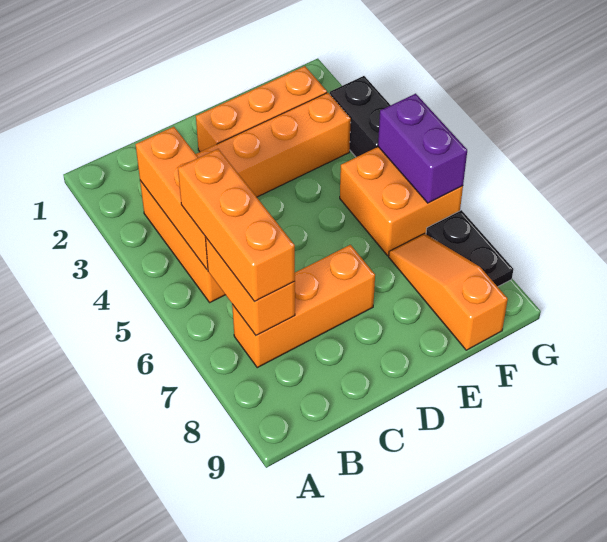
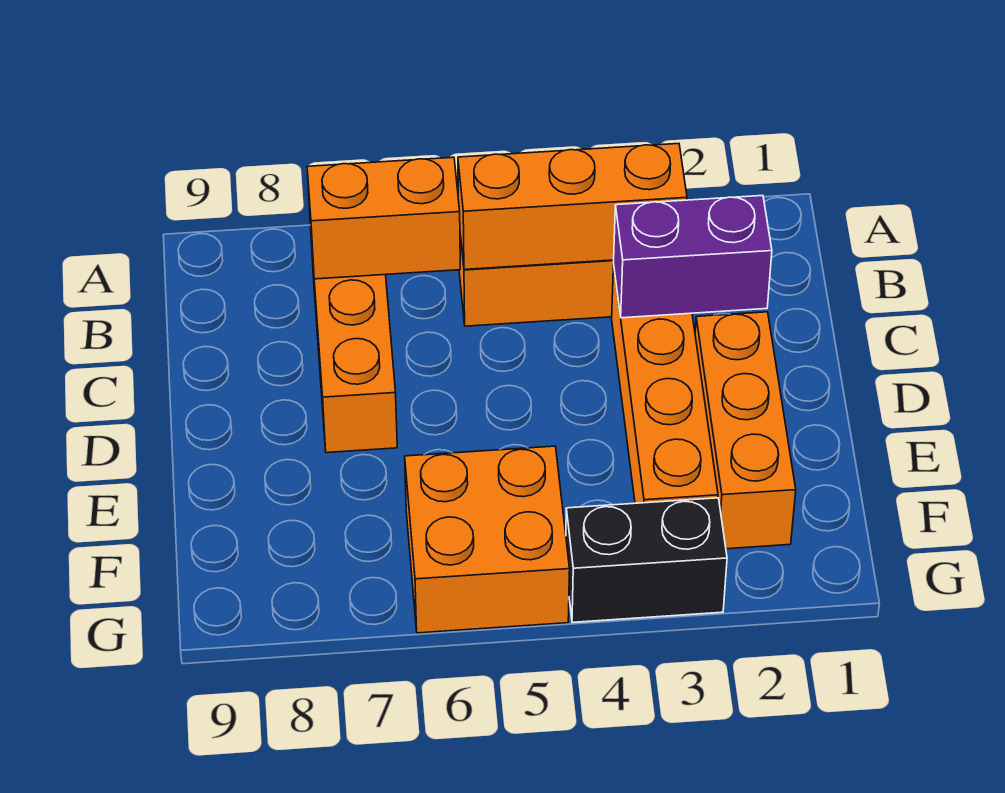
orange brick B5:B7 level 3 -> none
orange slope F7:F9 level 1 top 9 -> none
purple brick G5:G6 level 2 -> purple brick C2:C3 level 2
black plate G7:G8 level 1 -> none

